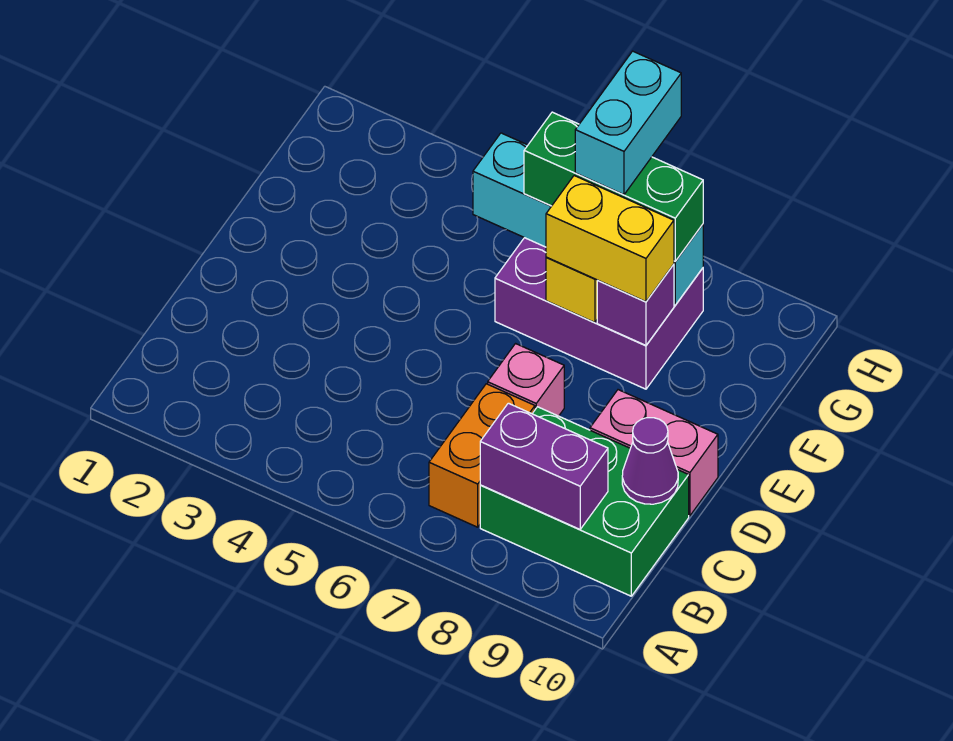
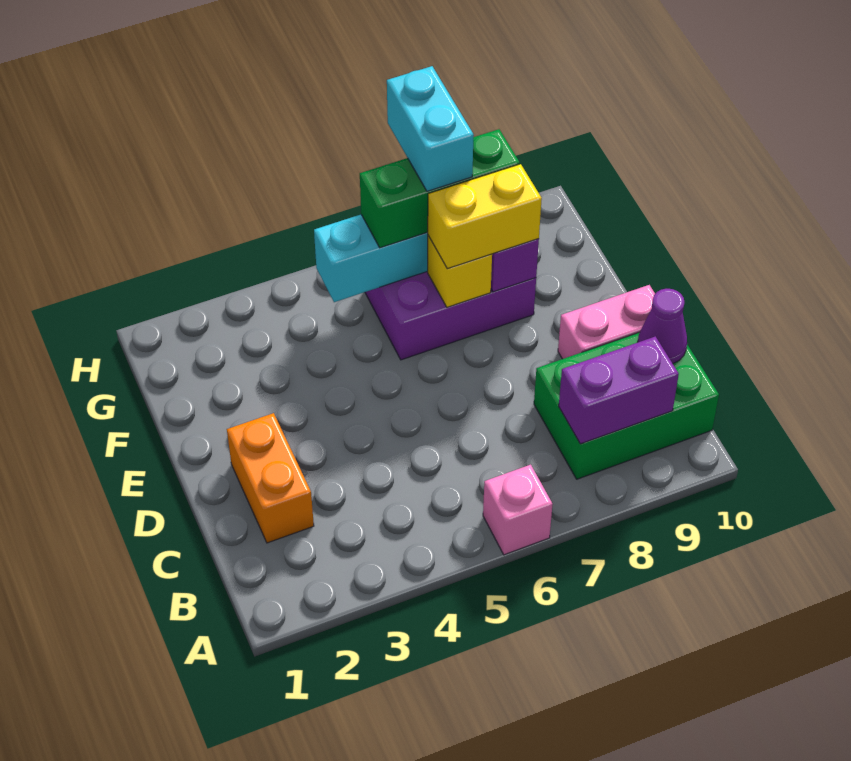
orange brick B7:C7 level 1 -> orange brick C2:D2 level 1
pink brick D7 level 1 -> pink brick A6 level 1

